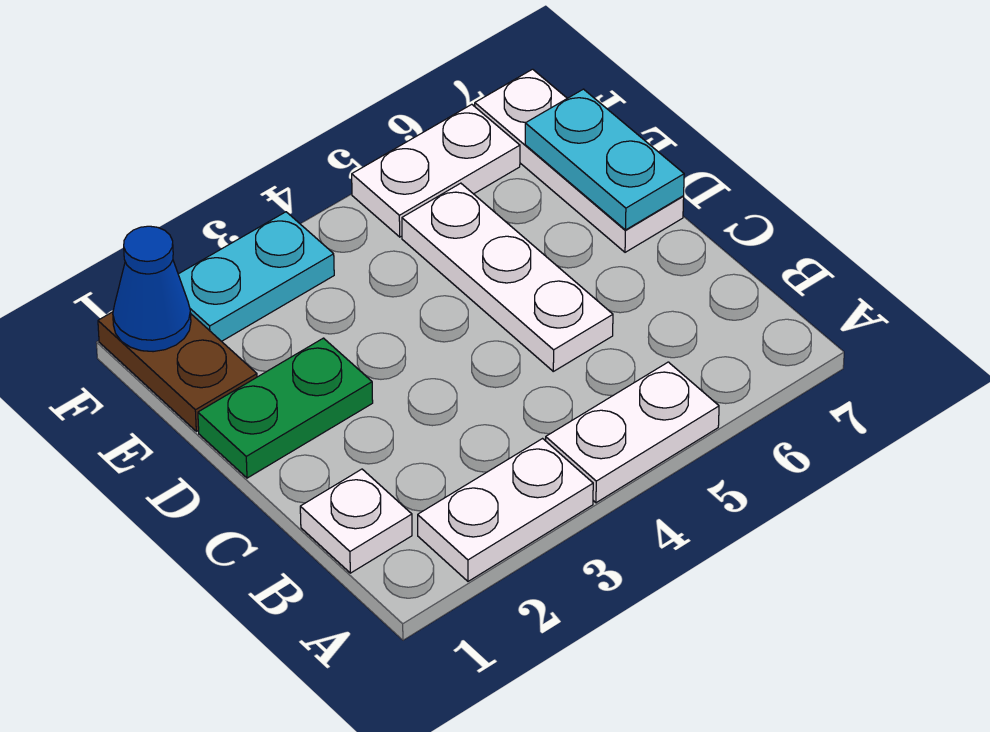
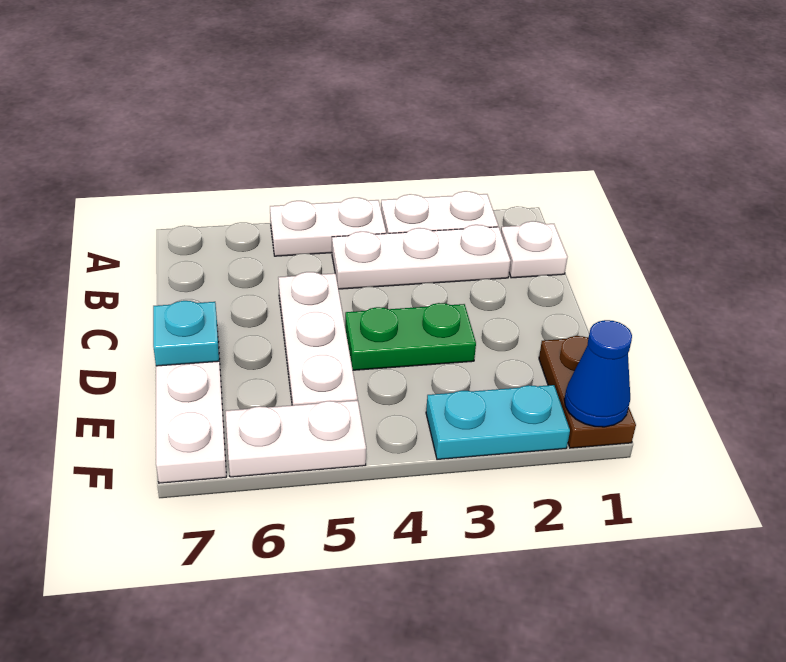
none -> white plate B2:B4 level 1
green plate D1:D2 level 1 -> green plate D3:D4 level 1
cyan plate D7:E7 level 2 -> cyan plate D7 level 2

